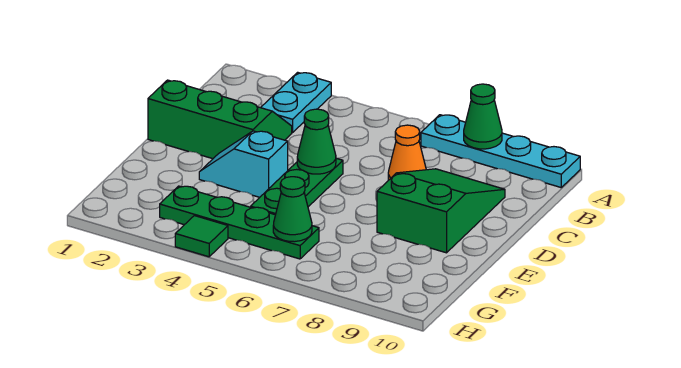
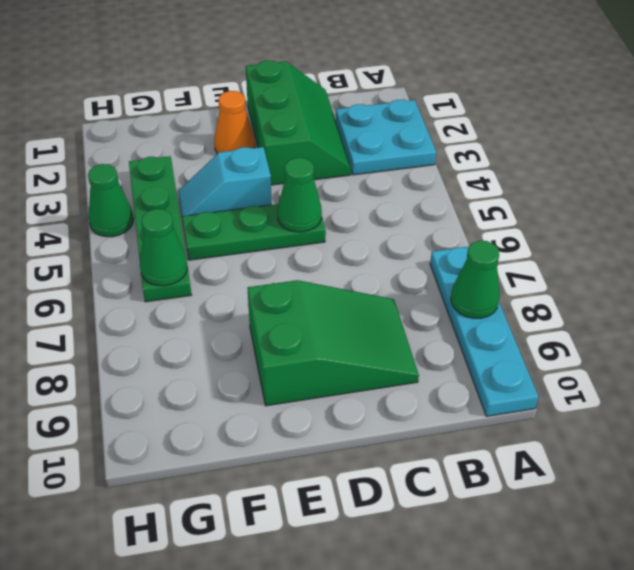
cyan plate A3:B3 level 1 -> cyan plate A2:B3 level 1
orange cone C7 level 1 -> orange cone E2 level 1
cyan slope E3:E4 level 1 top 4 -> cyan slope E4:F4 level 1 top E
green tile H4 level 1 -> green cone H4 level 1

